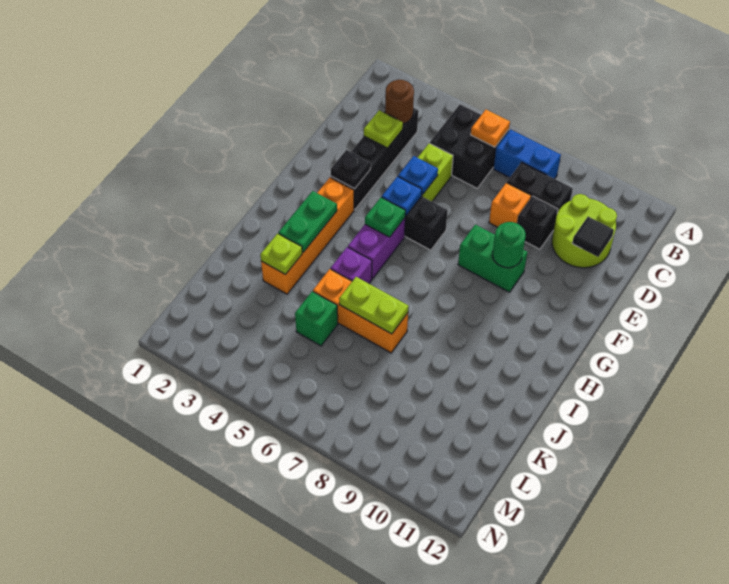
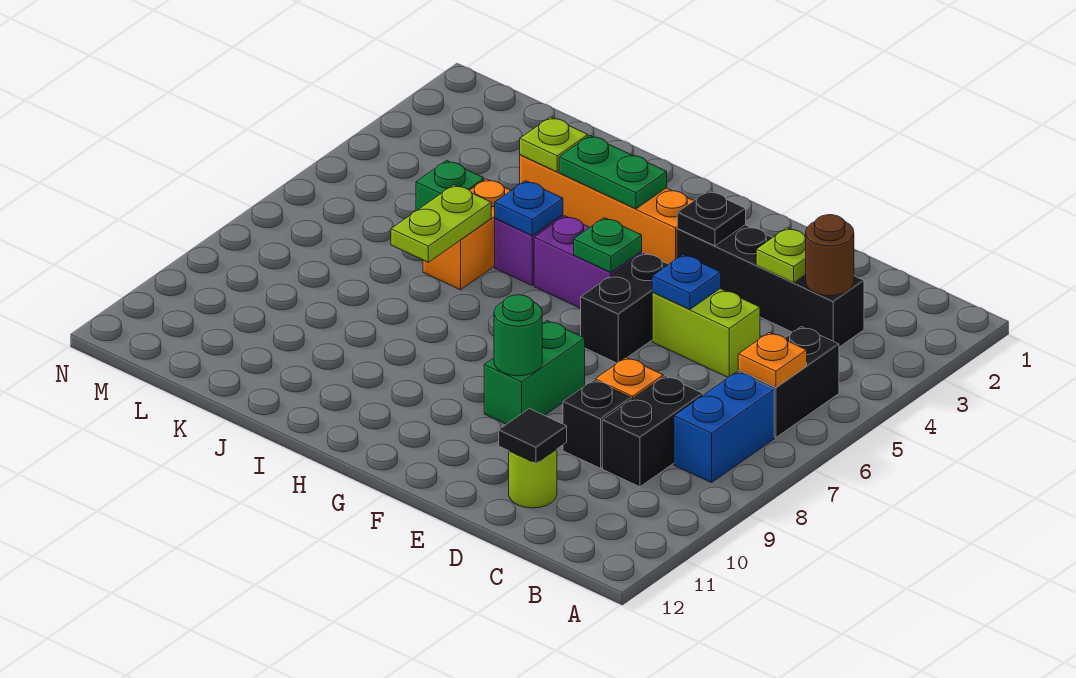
black brick B5:C6 level 1 -> black brick B5:B6 level 1
lime round brick C10:D11 level 1 -> lime round brick D11 level 1
blue plate F5 level 2 -> blue plate I5 level 2
orange brick J5:J7 level 1 -> orange brick J5:J6 level 1

